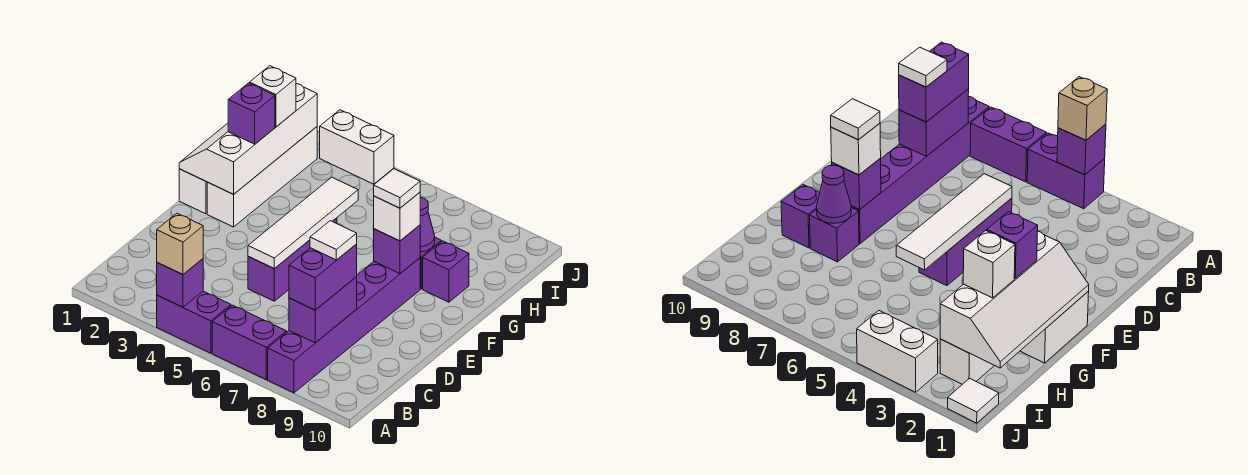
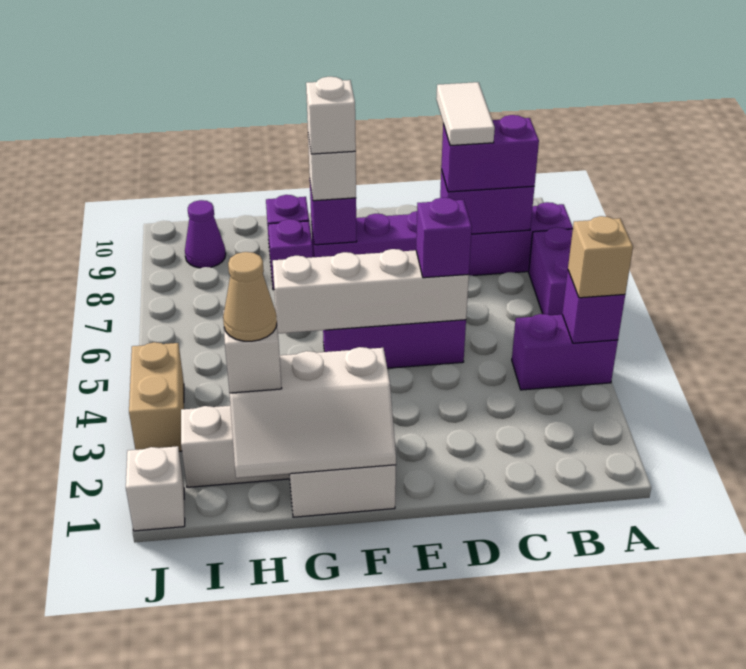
purple brick A4:A5 level 1 -> purple brick A4:B4 level 1
white tile C8 level 4 -> white tile C8:C9 level 4
white tile D5:G5 level 2 -> white brick D5:G5 level 2
white slope F1:I2 level 2 top 2 -> white slope F1:H2 level 2 top 2
white tile F8 level 4 -> white brick F8 level 4
purple brick G2 level 3 -> purple brick D5 level 3
purple cone G8 level 2 -> purple cone I9 level 1
none -> tan cone H2 level 4
white tile J1 level 1 -> white brick J1 level 1
white brick J3:J4 level 1 -> tan brick J3:J4 level 1

